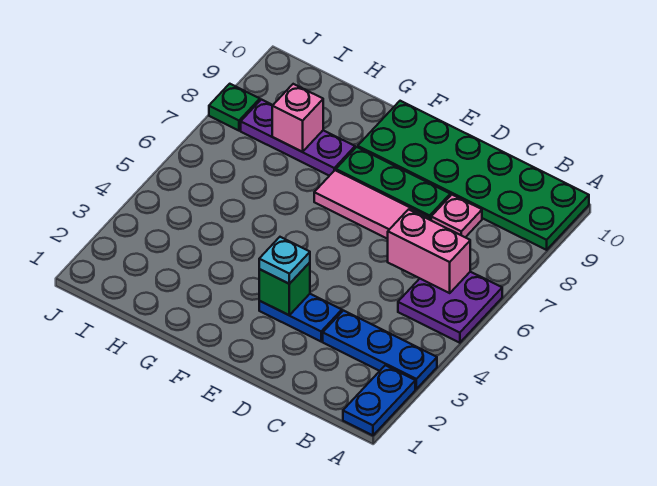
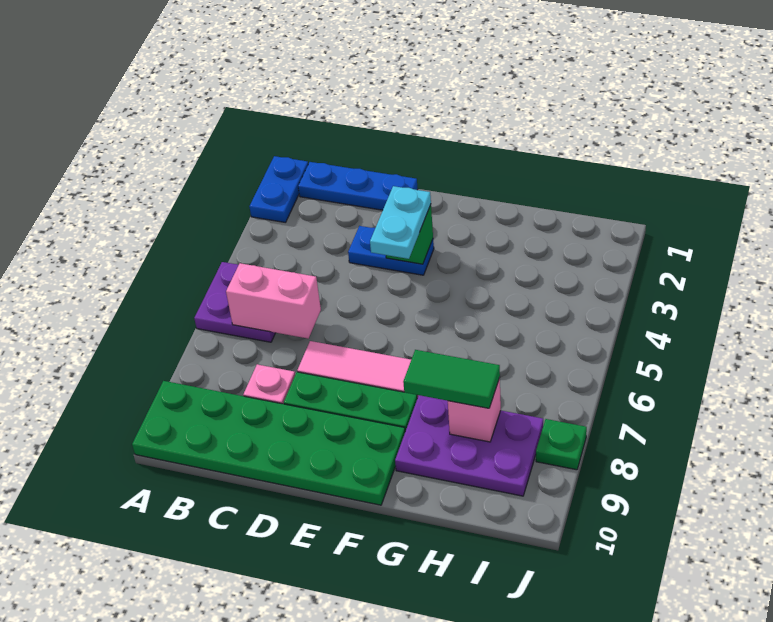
blue plate A3:C3 level 1 -> blue plate B1:D1 level 1
cyan plate E3 level 3 -> cyan plate E3:E4 level 3
purple plate G8:I8 level 1 -> purple plate G8:I9 level 1
none -> green tile G8:H8 level 3

